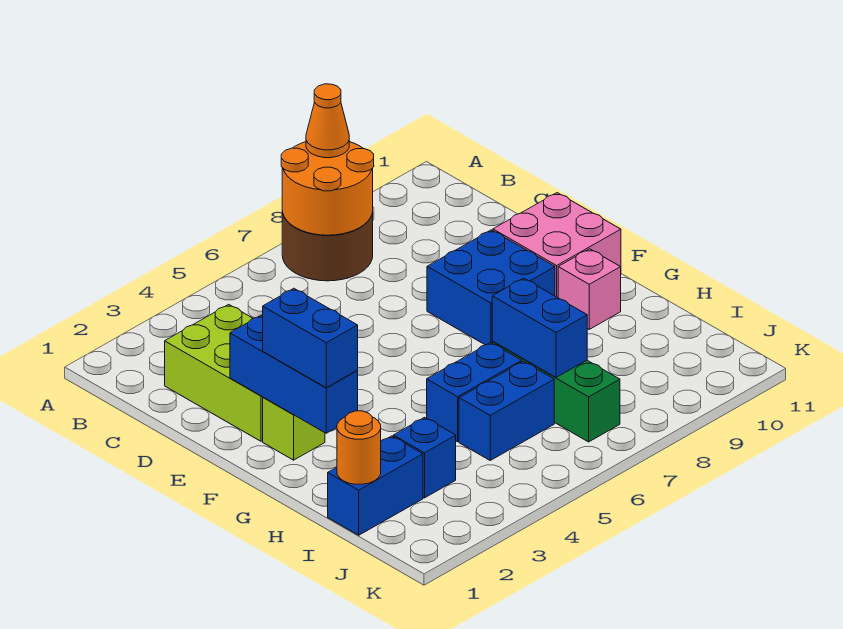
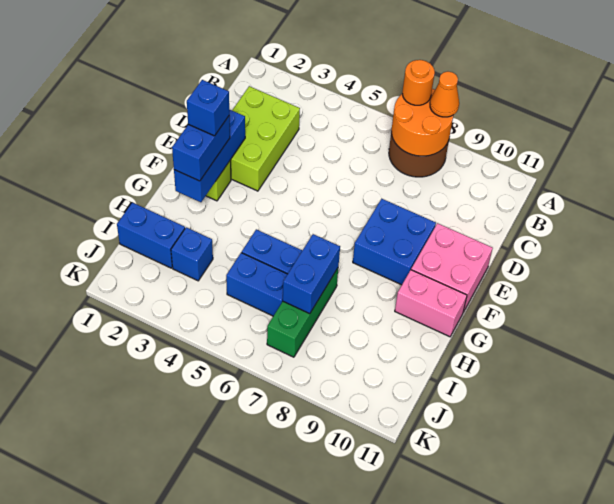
none -> blue brick F2 level 4
pink brick G10 level 1 -> pink brick G10:G11 level 1
orange round brick I1 level 2 -> orange round brick A7 level 3

